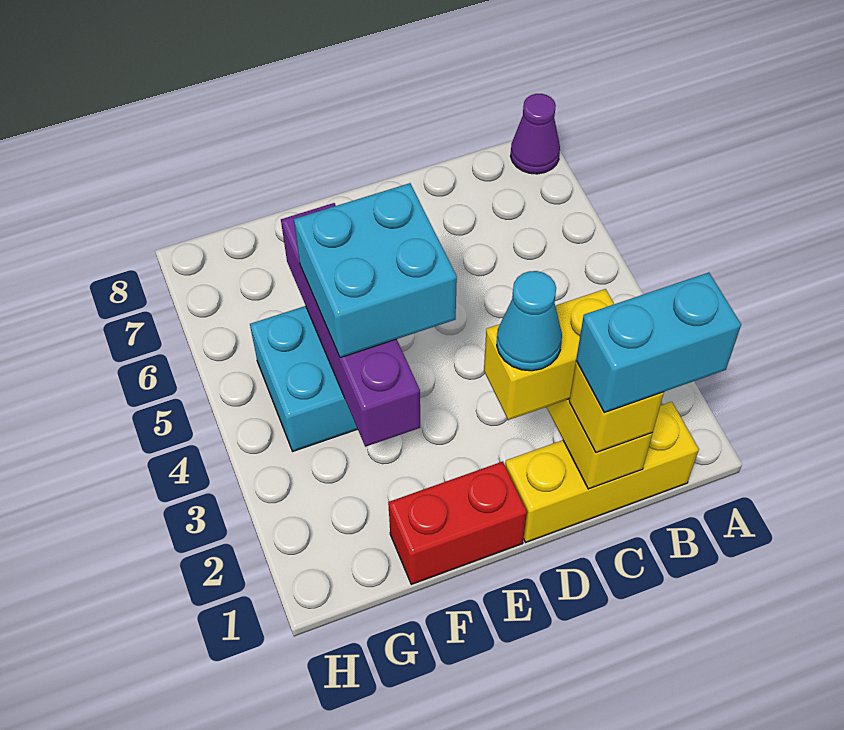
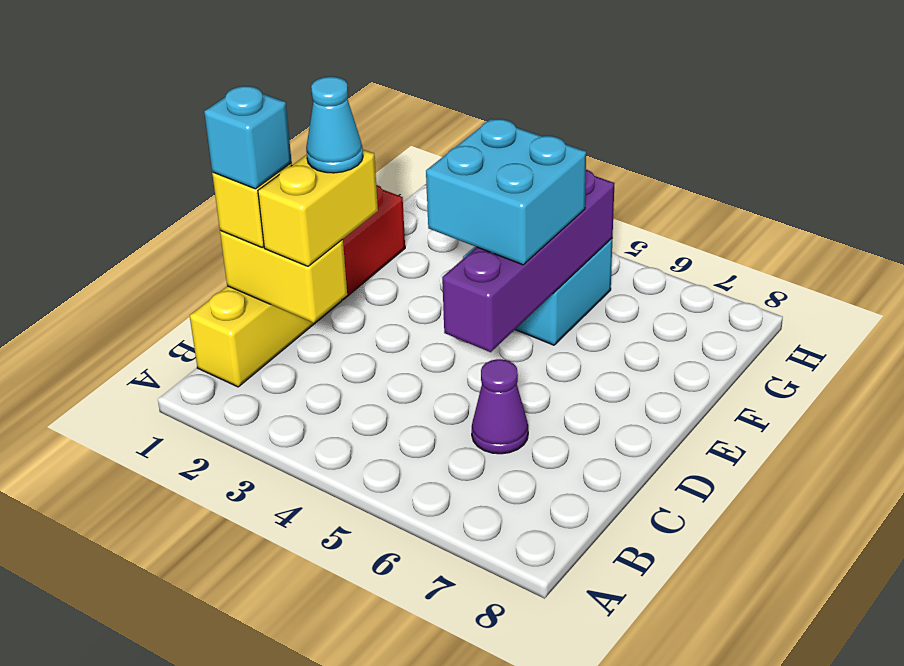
purple cone A8 level 1 -> purple cone C6 level 1
cyan brick B1:C1 level 4 -> cyan brick C1 level 4
purple brick F3:F6 level 2 -> purple brick D5:G5 level 2

